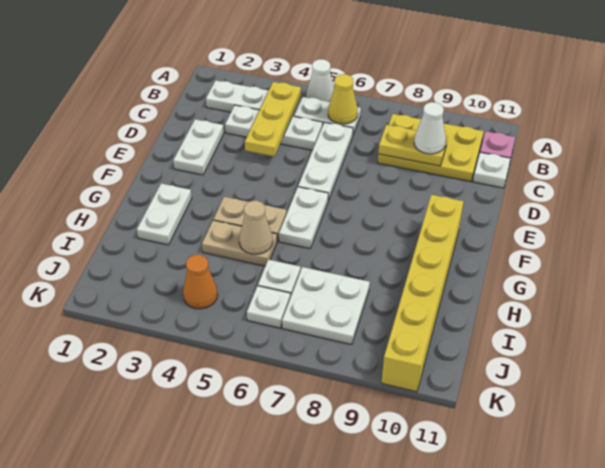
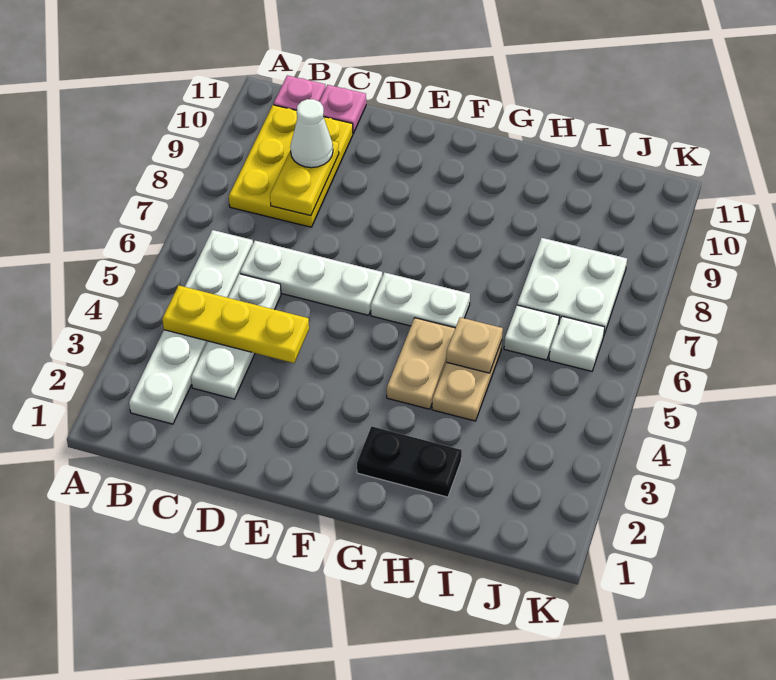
white cone A5 level 1 -> none
yellow cone B6 level 2 -> none
white plate C11 level 1 -> pink plate C11 level 1
white plate D2:E2 level 1 -> none
yellow brick F10:K10 level 1 -> none
white plate G2:H2 level 1 -> black plate G2:H2 level 1
tan cone H5 level 2 -> tan plate H5 level 2
orange cone J4 level 1 -> none

